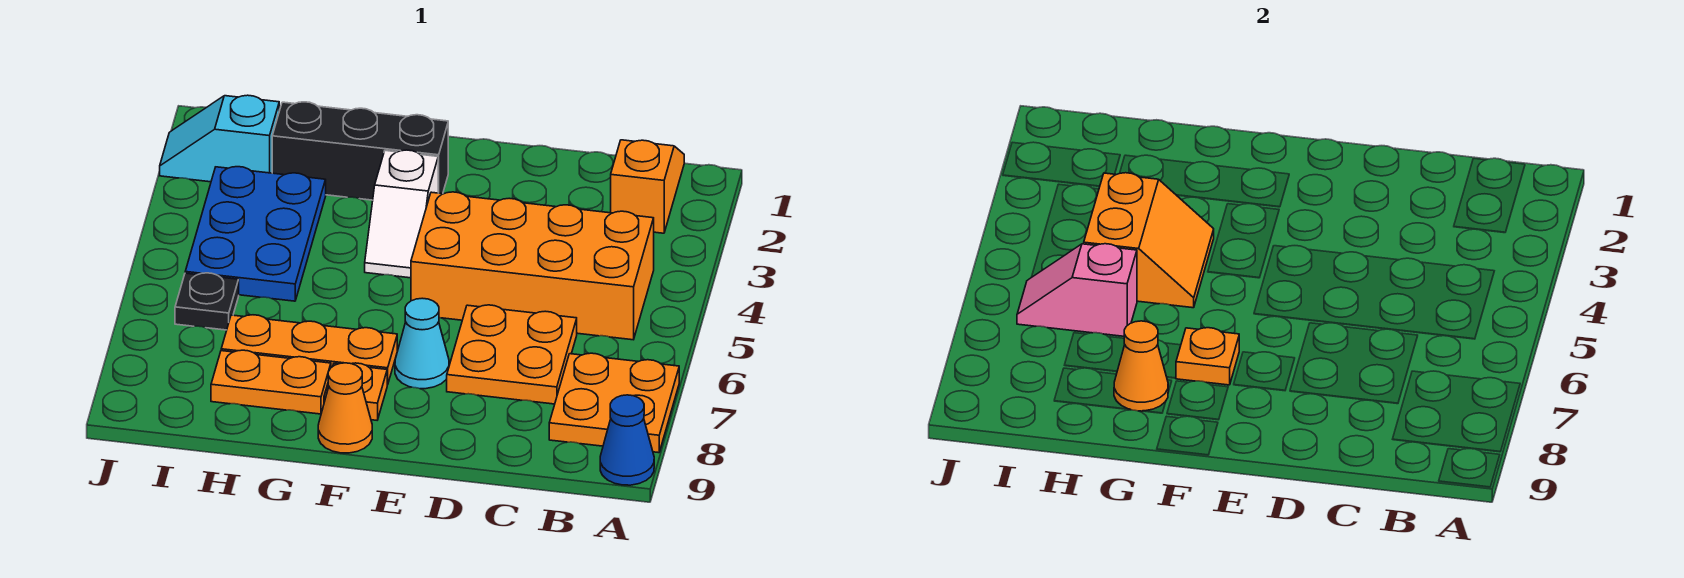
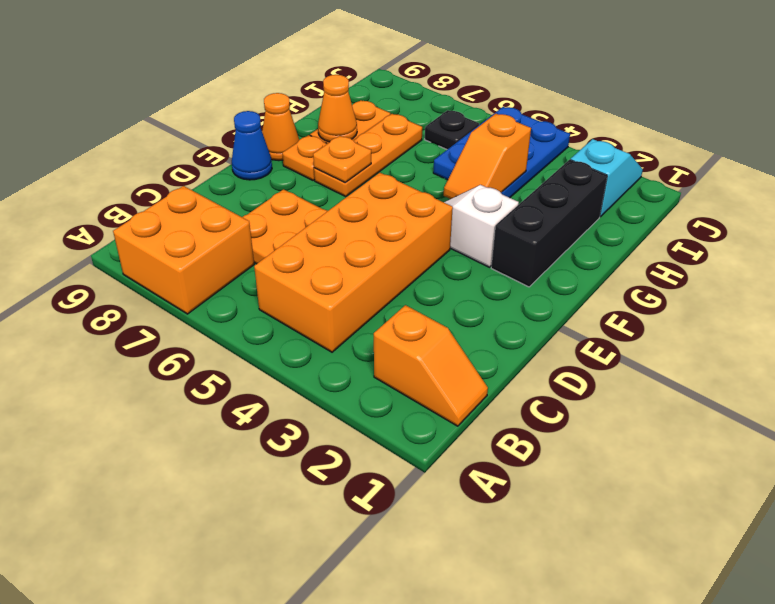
orange plate A7:B8 level 1 -> orange brick A7:B8 level 1
blue cone A9 level 1 -> blue cone E9 level 1
cyan cone E7 level 1 -> none
orange slope G4:H5 level 2 top H -> orange slope G4:H4 level 2 top H
blue plate H3:I5 level 1 -> blue plate H4:J5 level 1
pink slope H6:I6 level 2 top H -> none

